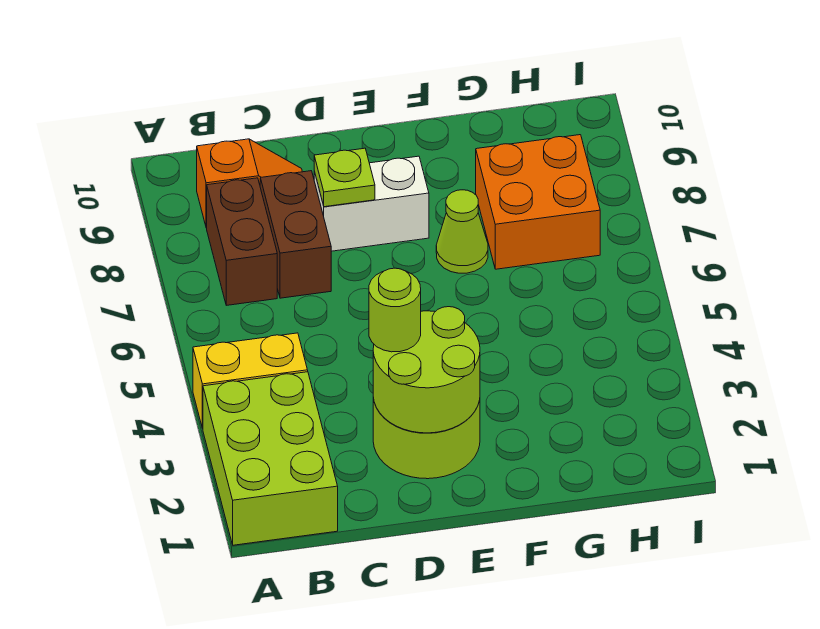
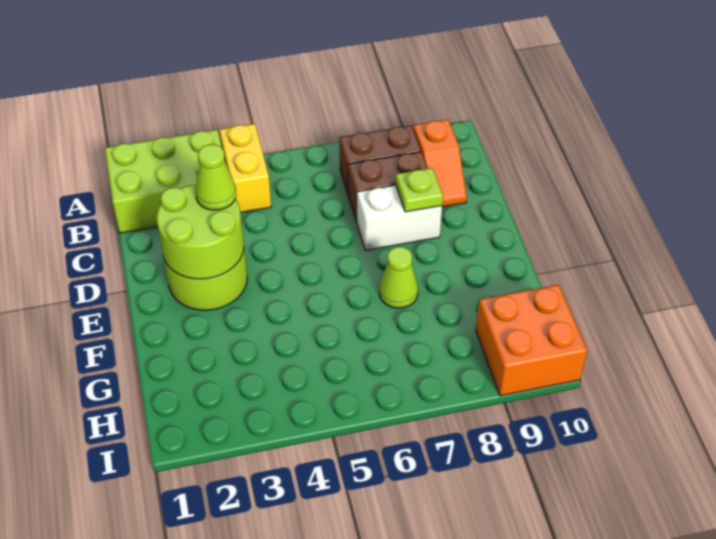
lime round brick D3 level 3 -> lime cone D3 level 3
white brick D8:E8 level 1 -> white brick D7:D8 level 1
orange brick G7:H8 level 1 -> orange brick H9:I10 level 1

